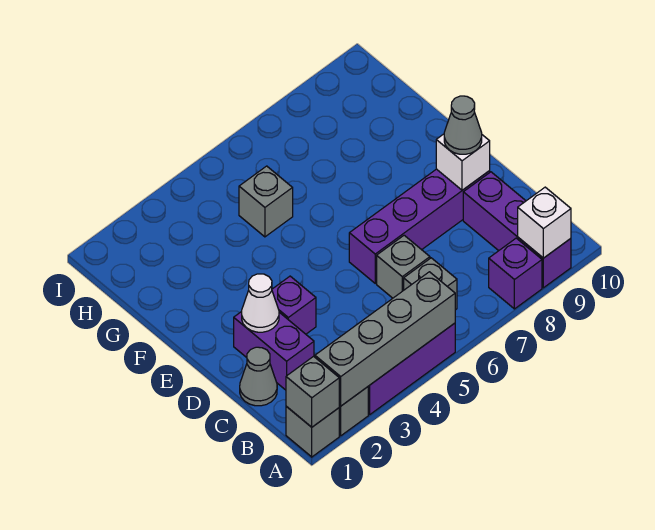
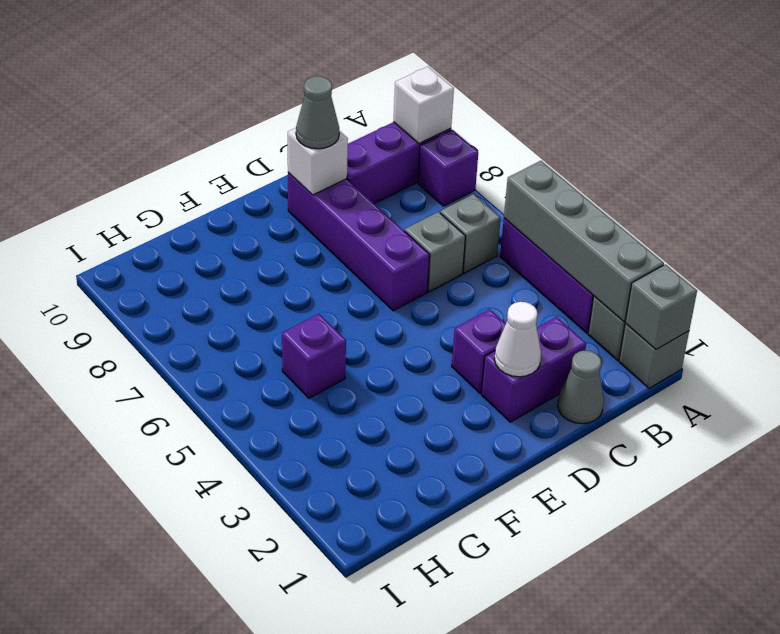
grey brick G5 level 1 -> purple brick G5 level 1

